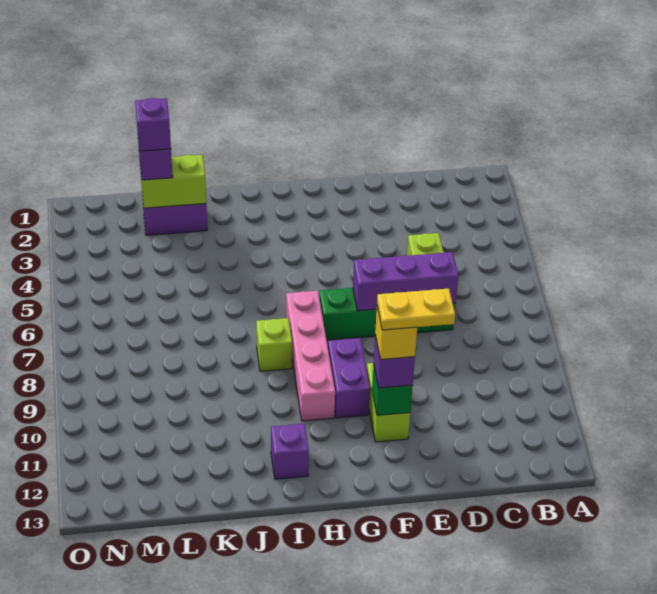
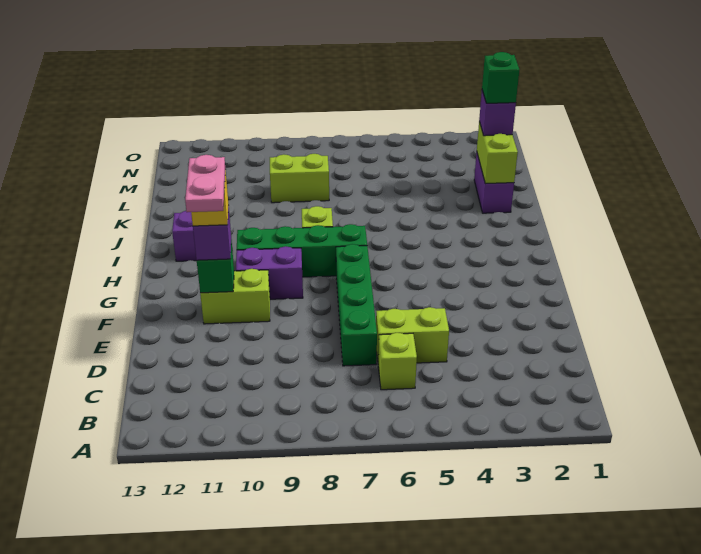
none -> lime brick C6 level 1
purple brick D7:F7 level 2 -> none
yellow plate E11:F11 level 5 -> pink plate E11:F11 level 5
pink brick H7:H10 level 1 -> green brick H7:H10 level 1
purple brick L2 level 4 -> green brick L2 level 4
none -> lime brick L8:L9 level 1

